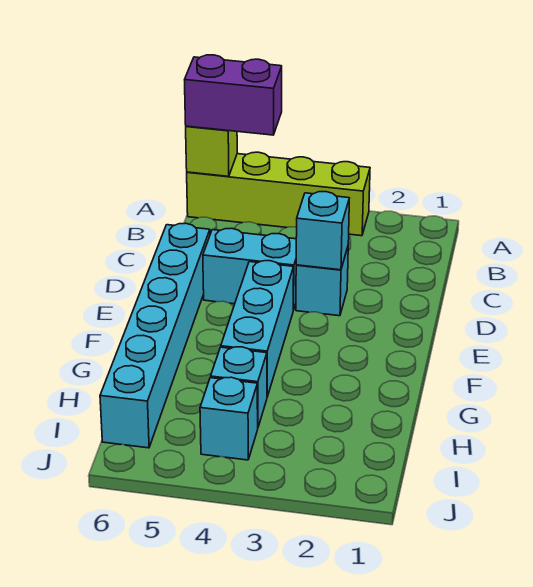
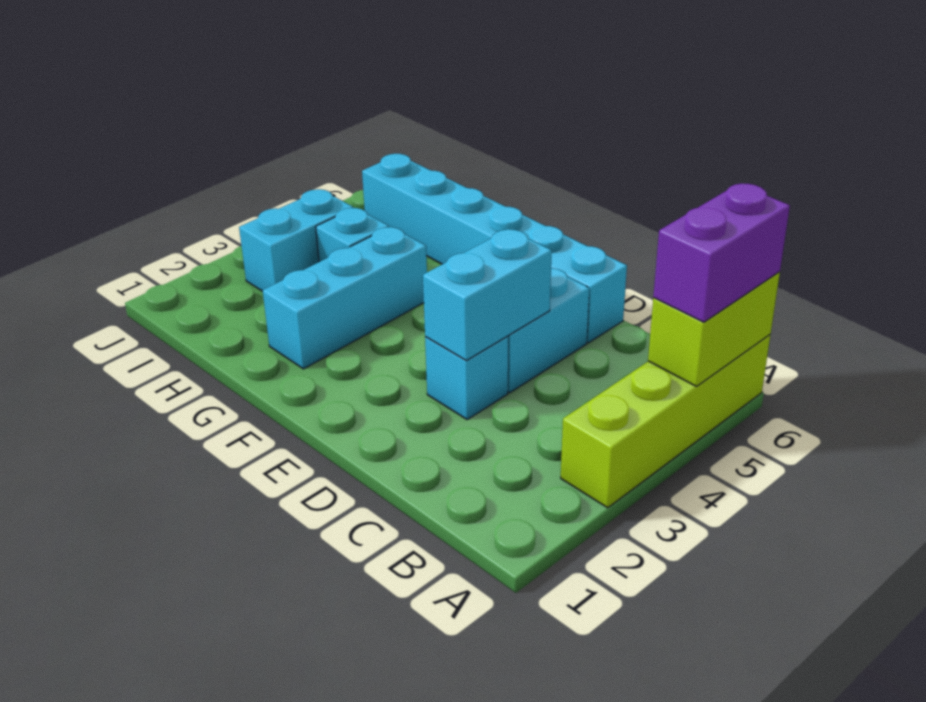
lime brick A6 level 2 -> lime brick A5:A6 level 2
cyan brick D3 level 2 -> cyan brick D3:D4 level 2
cyan brick E4:G4 level 1 -> cyan brick G2:G4 level 1
cyan brick I4 level 1 -> cyan brick I3:I4 level 1

